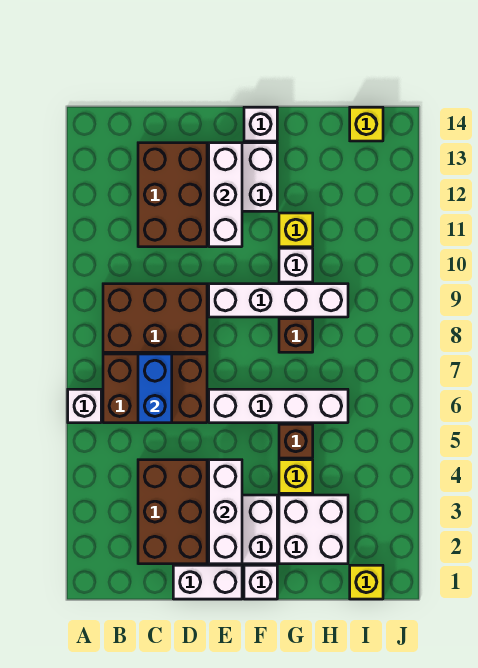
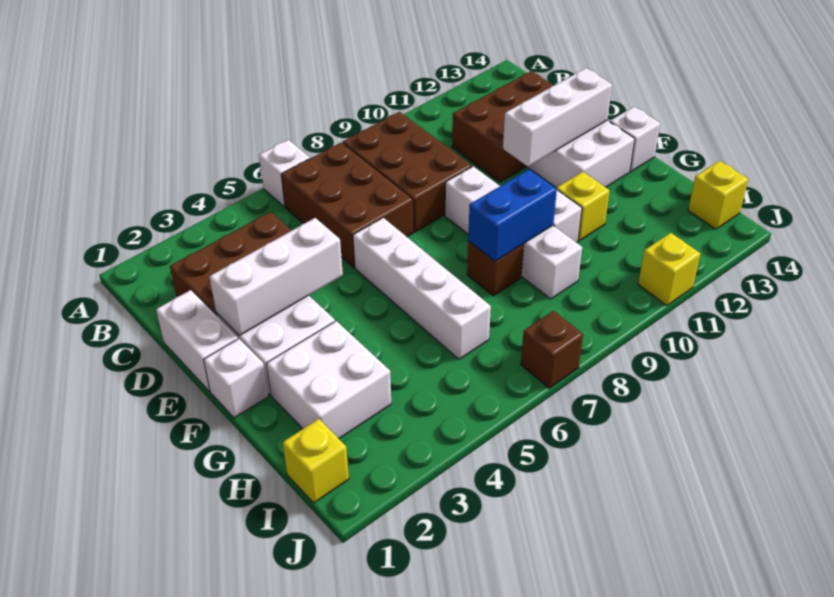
blue brick C6:C7 level 2 -> blue brick G8:G9 level 2
yellow brick G4 level 1 -> yellow brick J11 level 1
brown brick G5 level 1 -> brown brick J7 level 1

